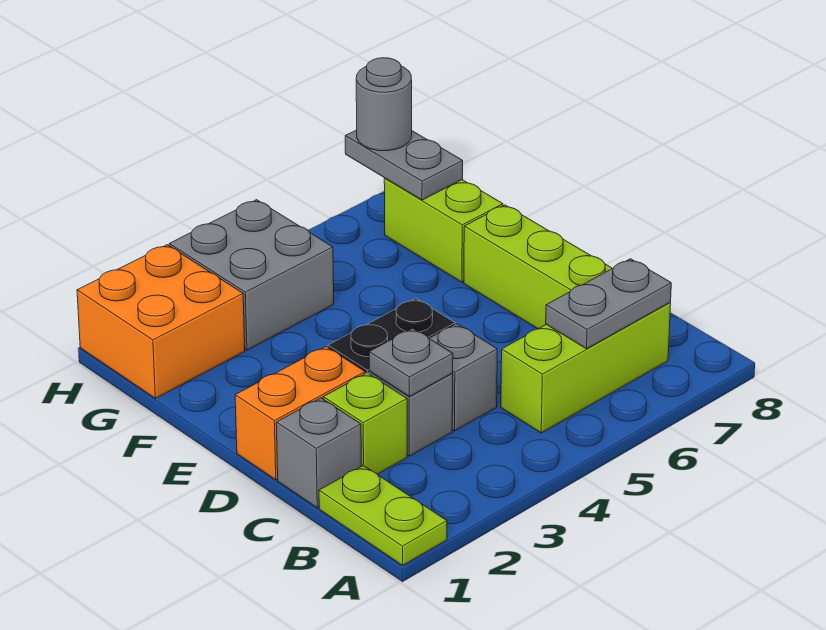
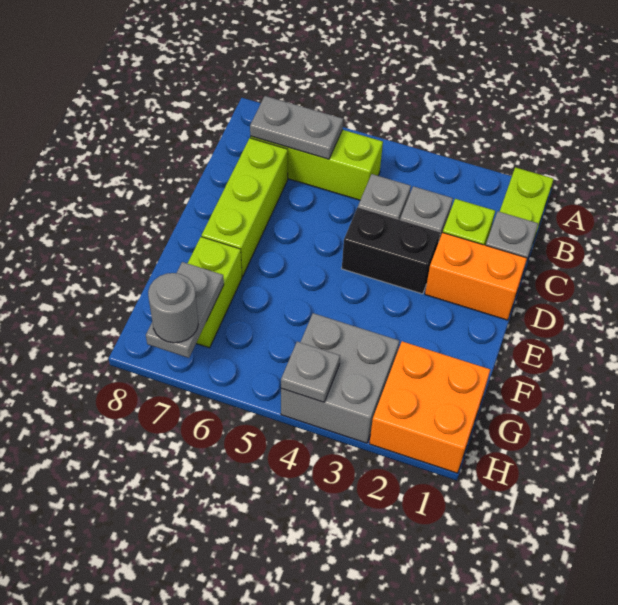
grey plate C3 level 2 -> grey plate H4 level 2

